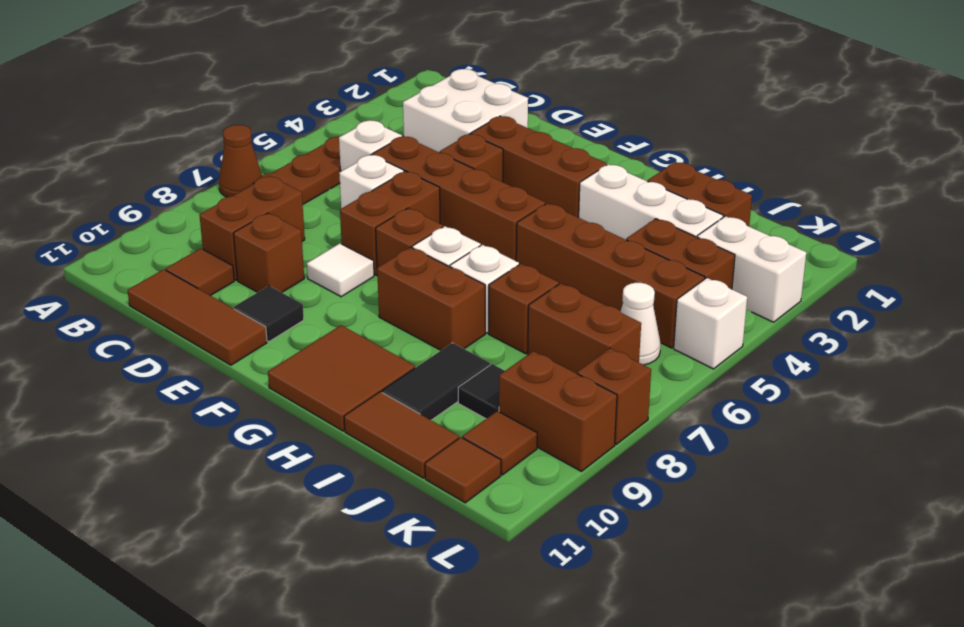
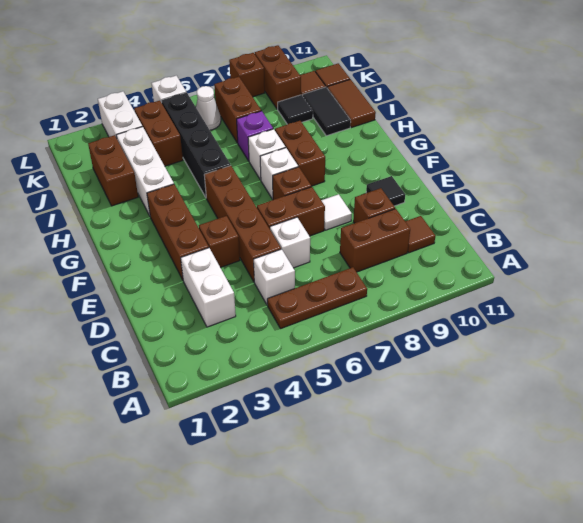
brown cone A7 level 1 -> none
white brick C2:D3 level 1 -> white brick C3:D3 level 1
brown tile C11:E11 level 1 -> none
brown tile G10:H11 level 1 -> none
brown brick H5:K5 level 1 -> black brick H5:K5 level 1
brown brick I7 level 1 -> purple brick I7 level 1
black tile I9:I10 level 1 -> black tile I10:J10 level 1

